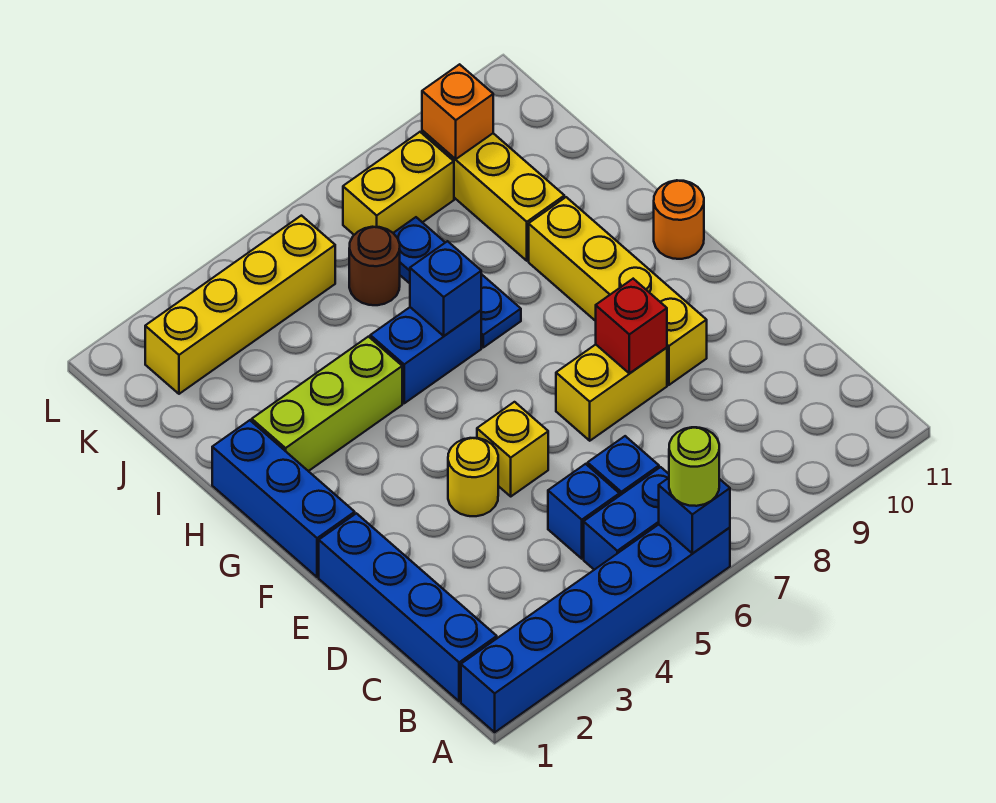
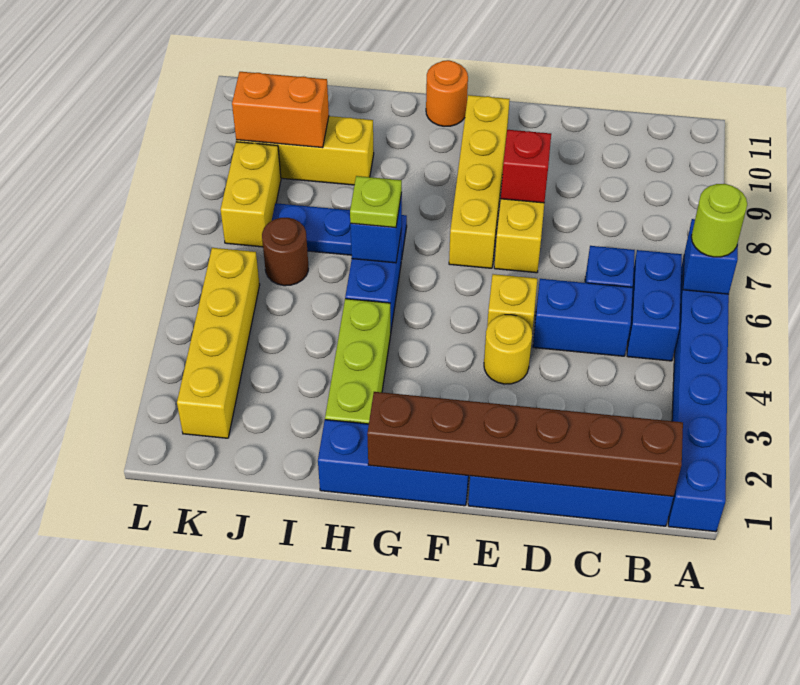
none -> brown brick B1:G1 level 2
blue brick C5 level 1 -> blue brick C5:D5 level 1
yellow brick E9:H9 level 1 -> yellow brick F7:F10 level 1
none -> lime plate H6 level 3
orange brick K9 level 2 -> orange brick J9:K9 level 2

